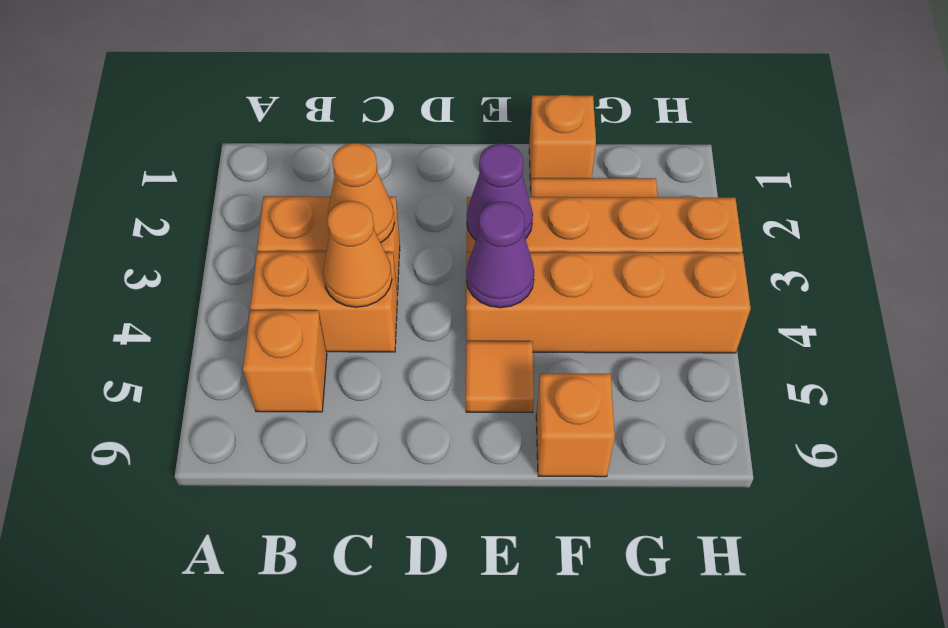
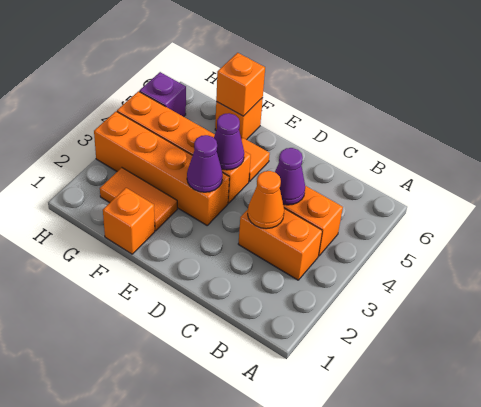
orange brick B5 level 1 -> orange brick F6 level 2
orange cone C4 level 2 -> purple cone C4 level 2
none -> purple brick H5 level 1

